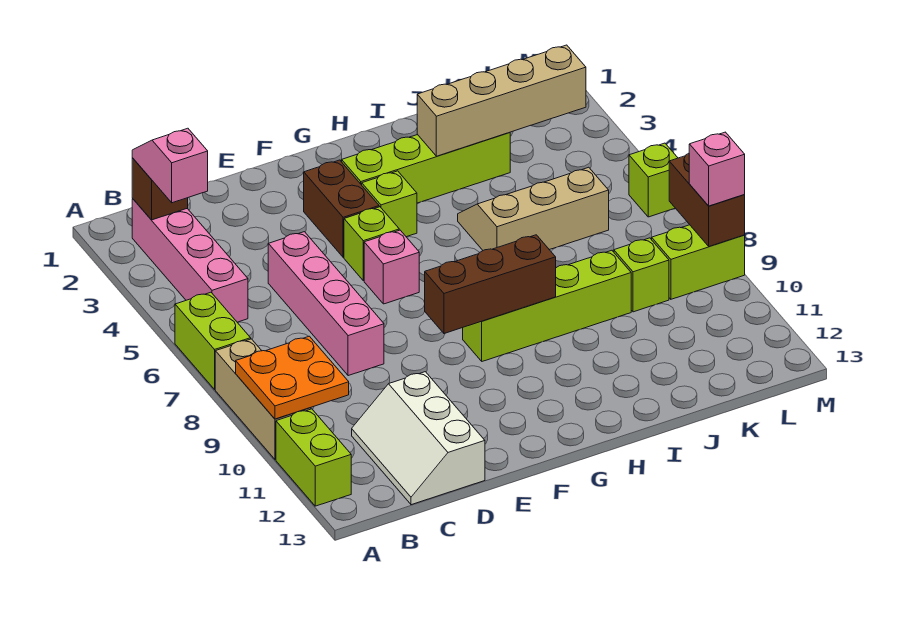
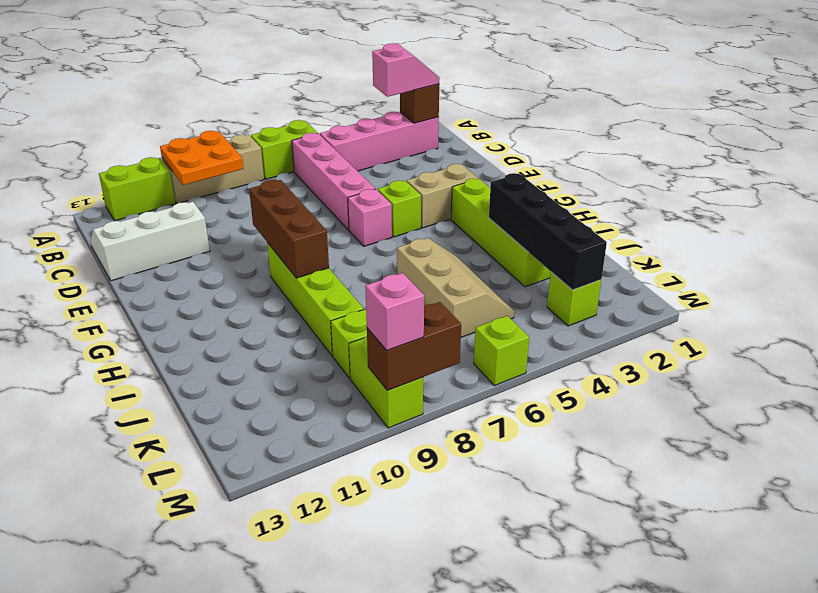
pink brick D5:D8 level 1 -> pink brick B6:E6 level 1
brown brick F3:F4 level 1 -> tan brick F3:F4 level 1
lime brick G4 level 1 -> lime brick L3 level 1
tan brick I3:L3 level 2 -> black brick I3:L3 level 2

